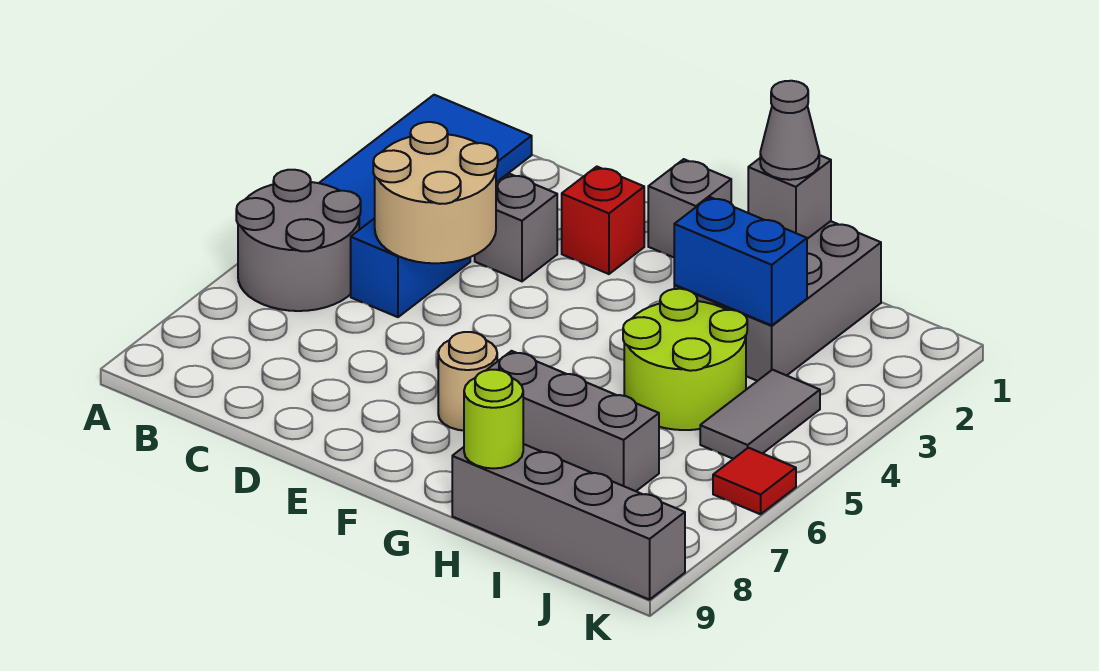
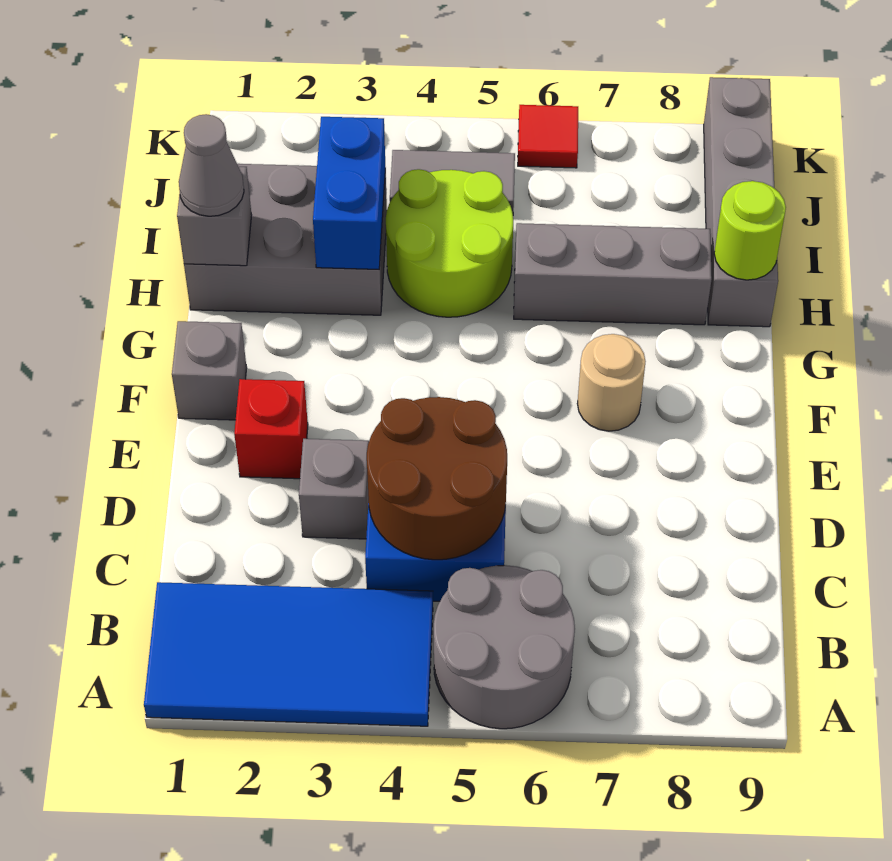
tan round brick C4:D5 level 2 -> brown round brick C4:D5 level 2
grey brick G7:I7 level 1 -> grey brick H6:H8 level 1

